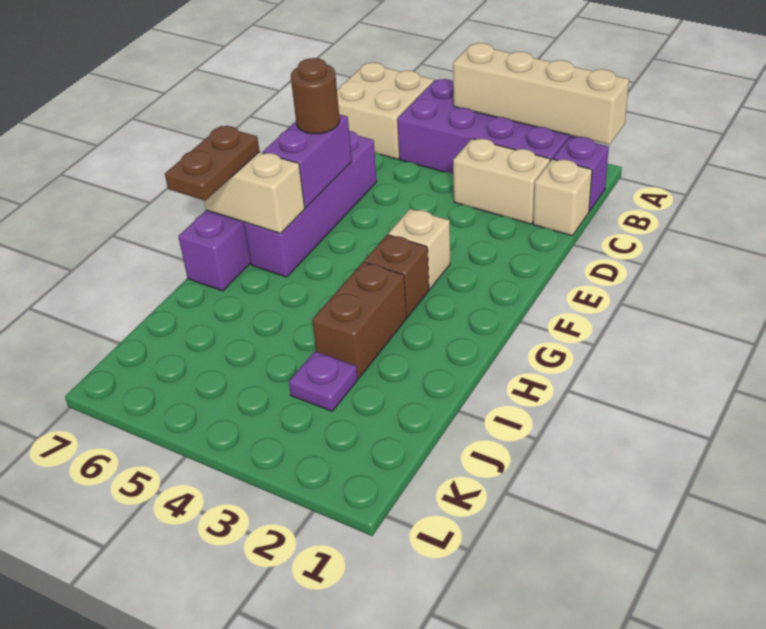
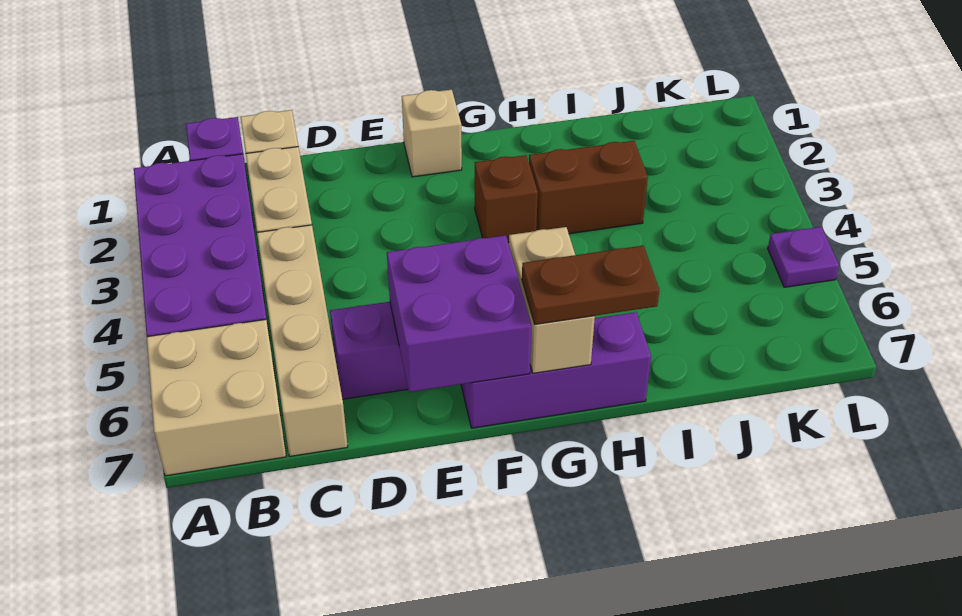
tan brick A1:A4 level 2 -> tan brick C4:C7 level 1
purple brick E6:F6 level 2 -> purple brick E6:F7 level 2
brown round brick E6 level 3 -> none
tan brick F3 level 1 -> tan brick F1 level 1
purple plate J3 level 1 -> purple plate L5 level 1

